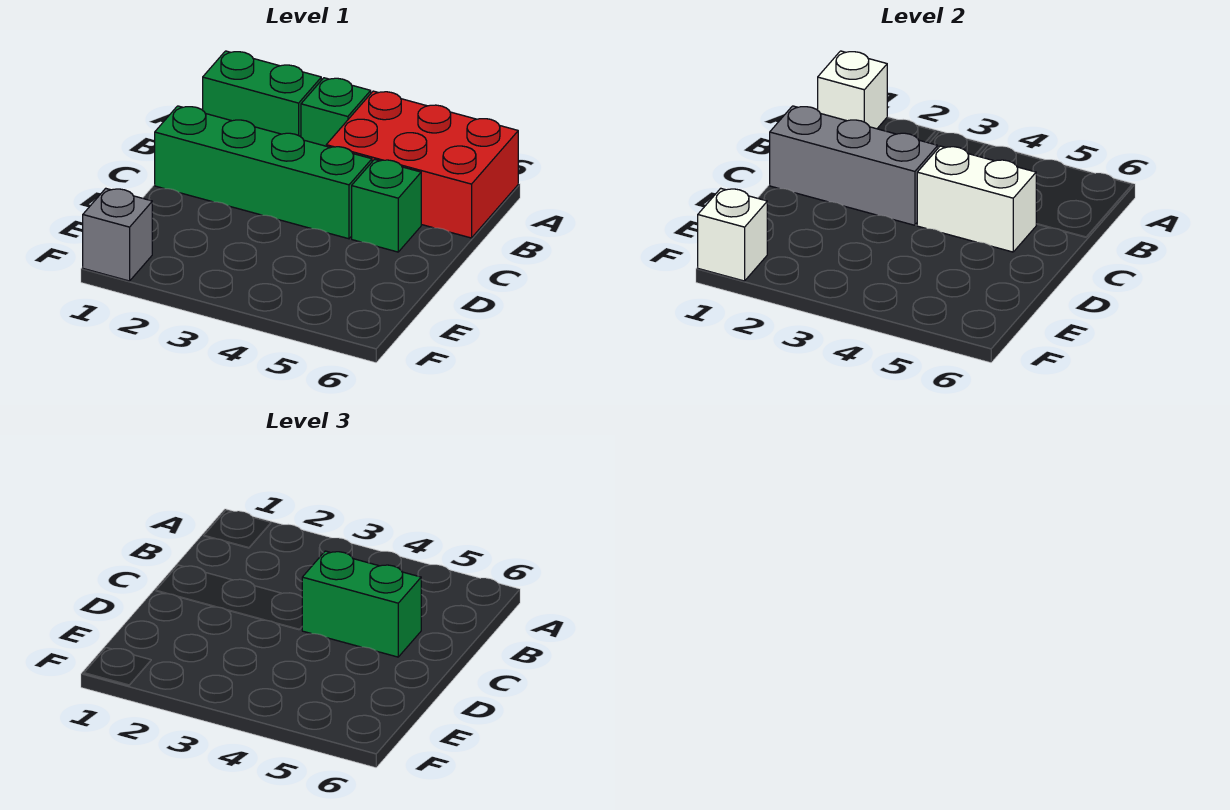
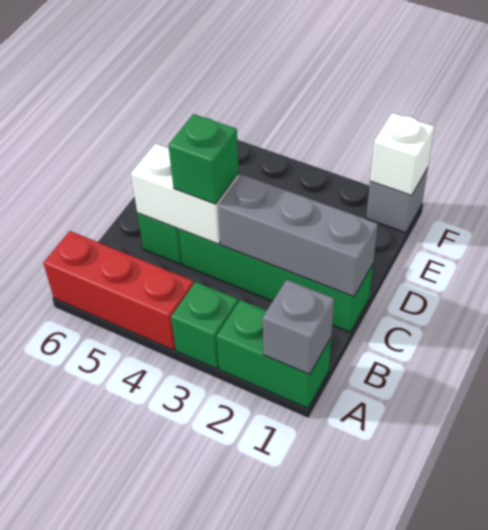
white brick A1 level 2 -> grey brick A1 level 2
red brick A4:B6 level 1 -> red brick A4:A6 level 1
green brick C4:C5 level 3 -> green brick C4 level 3

